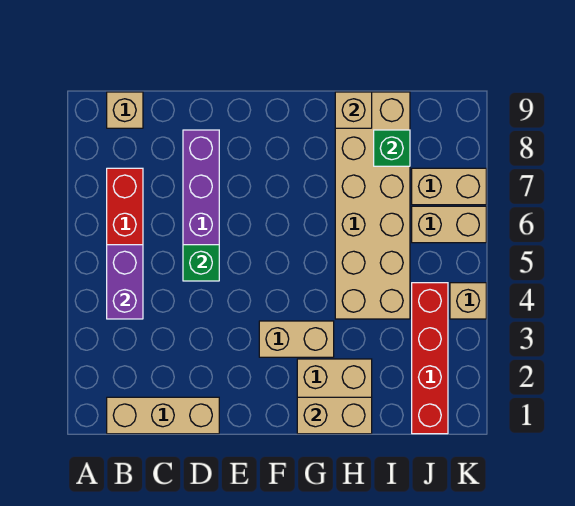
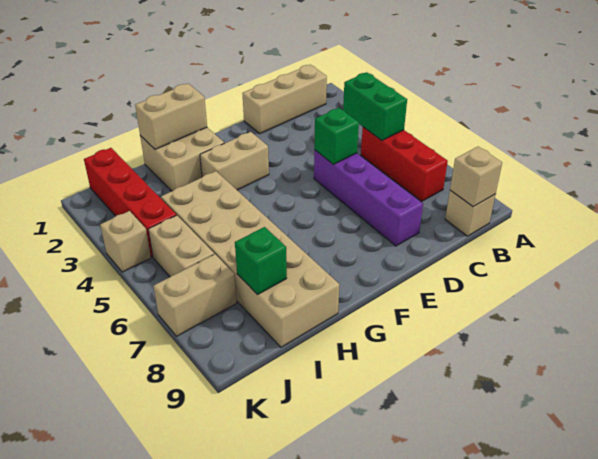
purple brick B4:B5 level 2 -> green brick B4:B5 level 2
tan brick H9 level 2 -> tan brick B9 level 2
tan brick J6:K6 level 1 -> tan brick J5:J6 level 1

